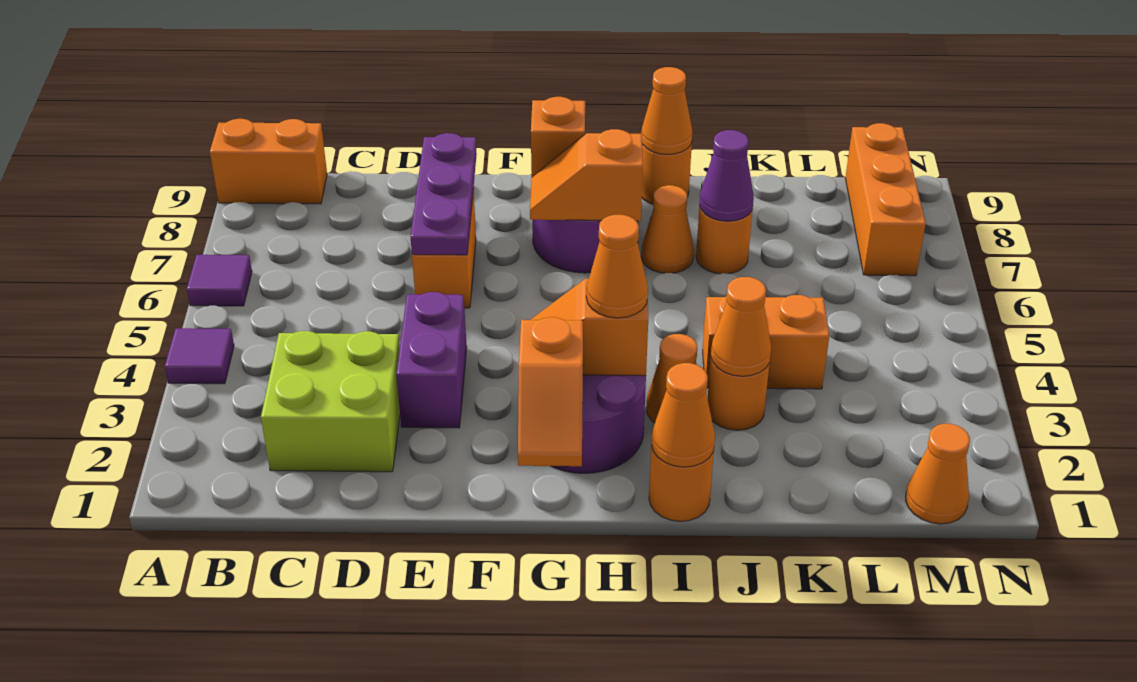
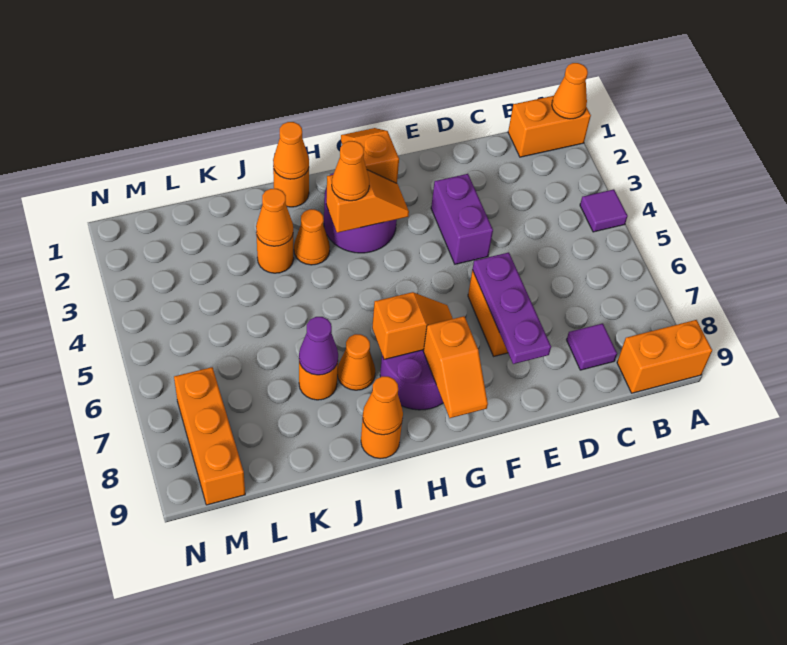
purple tile A6 level 1 -> purple tile C8 level 1
lime brick C2:D3 level 1 -> none
orange brick J4:K4 level 1 -> orange brick A1:B1 level 1
orange cone M1 level 1 -> orange cone A1 level 2

